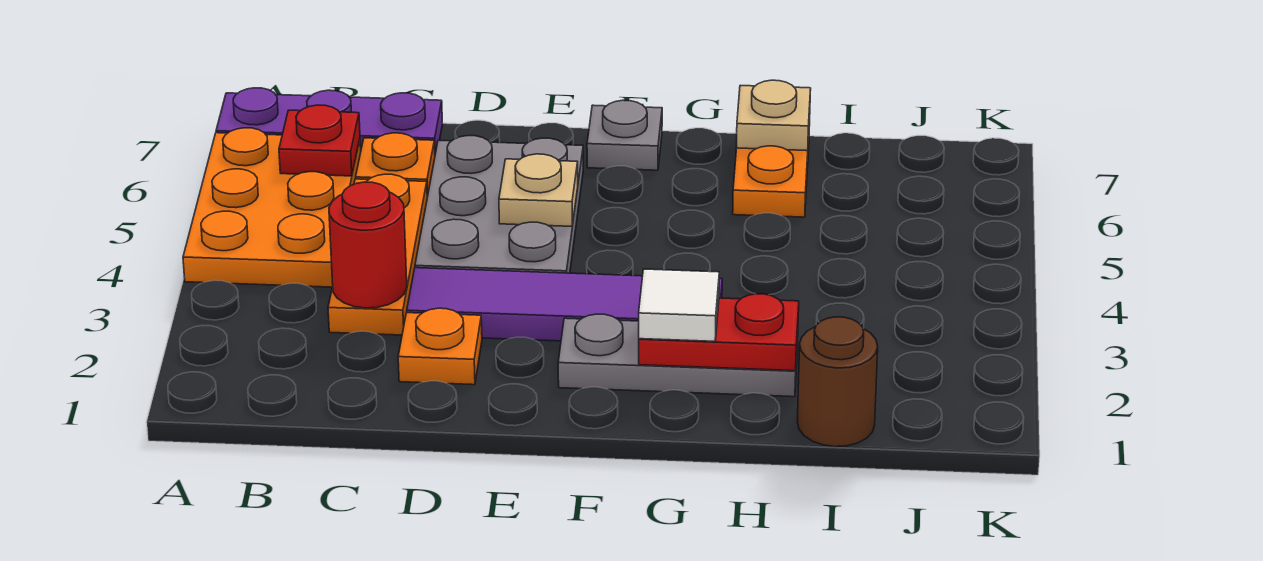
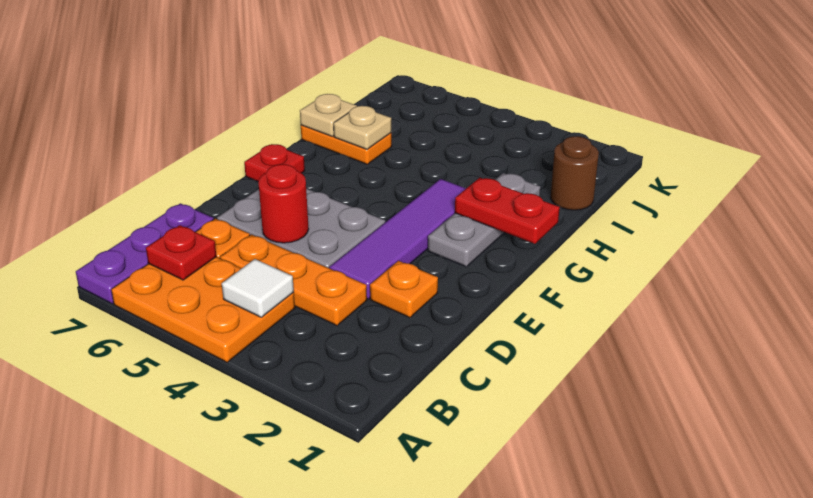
red round brick C3 level 2 -> red round brick D5 level 2
tan plate E5 level 2 -> tan plate H6 level 2
grey plate F7 level 1 -> red plate F7 level 1
red plate G2:H2 level 2 -> red plate G1:G2 level 2
white tile G2 level 3 -> white tile B4 level 2

